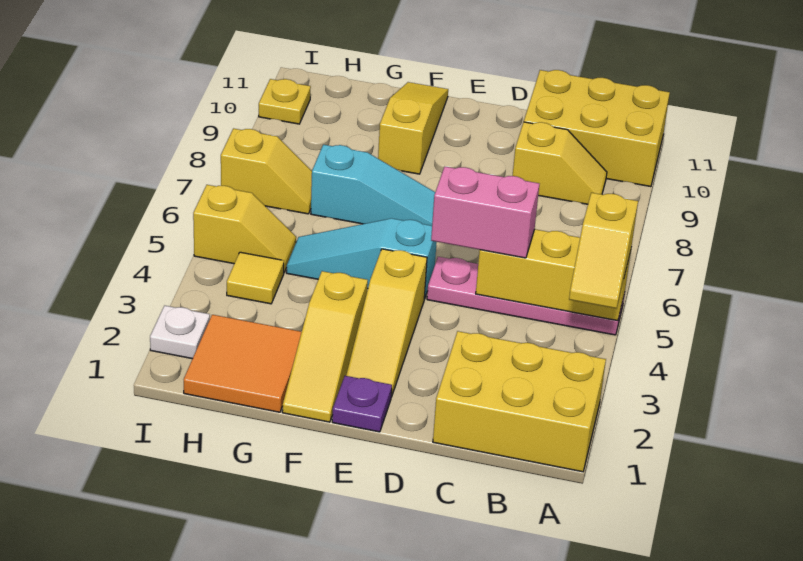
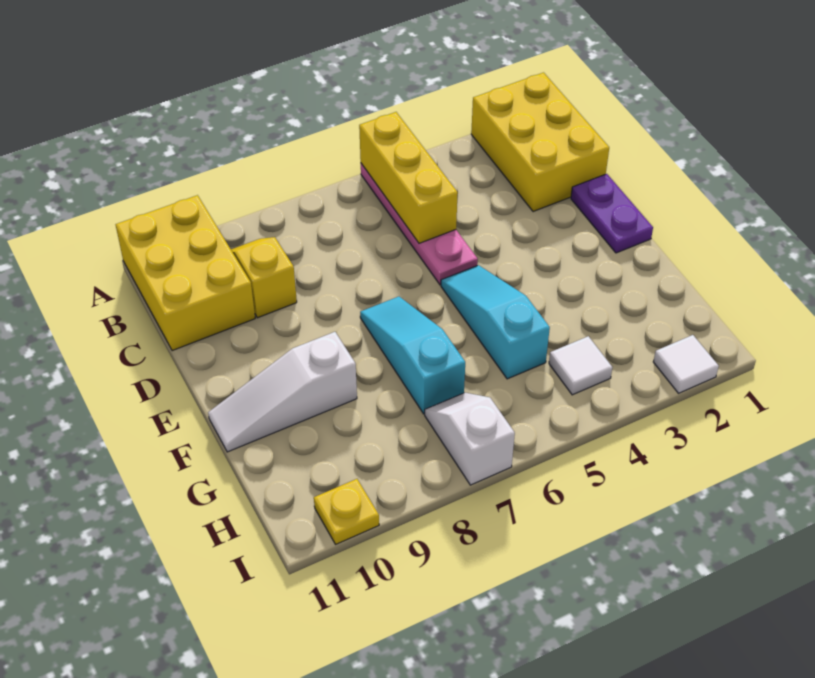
yellow slope A4:A5 level 3 top 5 -> none
pink brick C5:D5 level 3 -> none
purple plate E1 level 1 -> purple plate D1:E1 level 1
yellow slope E2:E4 level 1 top 4 -> none
cyan slope E5:G5 level 1 top E -> cyan slope E5:G5 level 1 top G
yellow slope F1:F3 level 1 top 3 -> none
yellow slope F9:F11 level 1 top 9 -> white slope F9:F11 level 1 top 9
orange tile G1:H2 level 1 -> none
yellow tile H4 level 1 -> white tile H4 level 1
yellow slope H5:I5 level 1 top I -> none
yellow slope H7:I7 level 1 top I -> white slope H7:I7 level 1 top I
white plate I2 level 1 -> white tile I2 level 1

